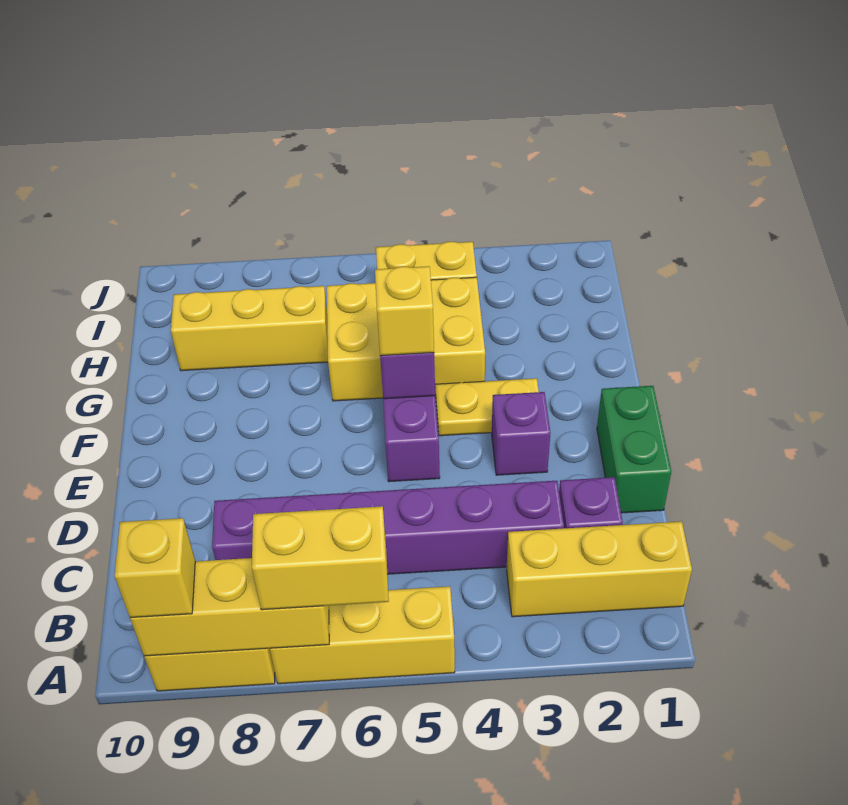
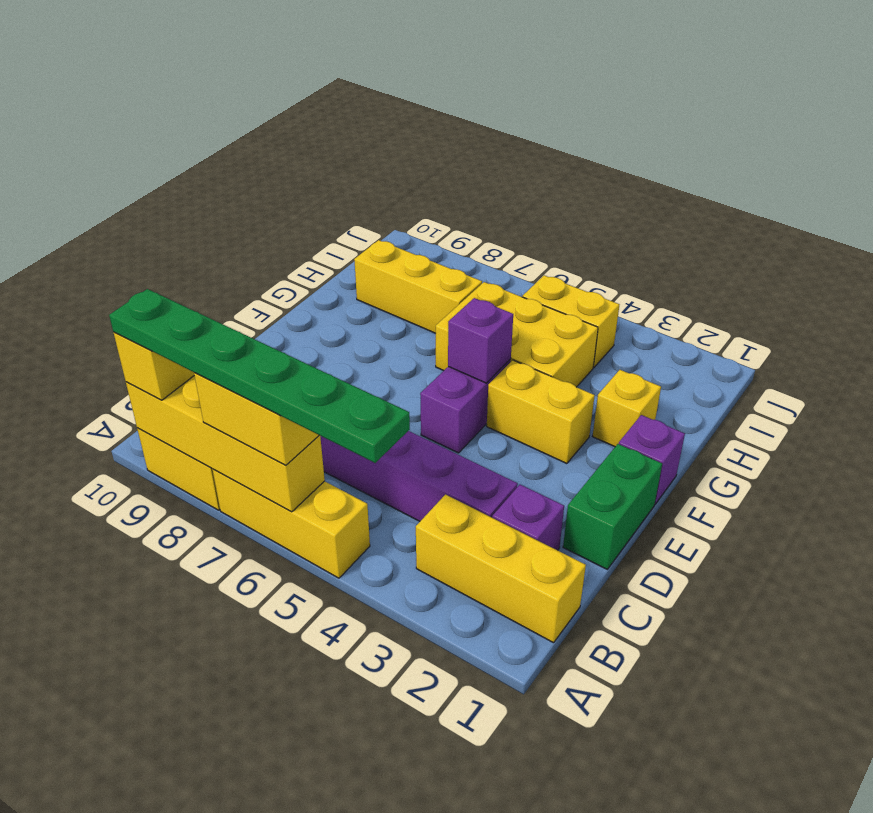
none -> green plate A4:A9 level 4
yellow brick A7:A9 level 2 -> yellow brick A6:A9 level 2
purple brick E3 level 1 -> purple brick F1 level 1
yellow plate F3:F4 level 1 -> yellow brick F3:F4 level 1
yellow brick F5 level 3 -> yellow brick G2 level 1

